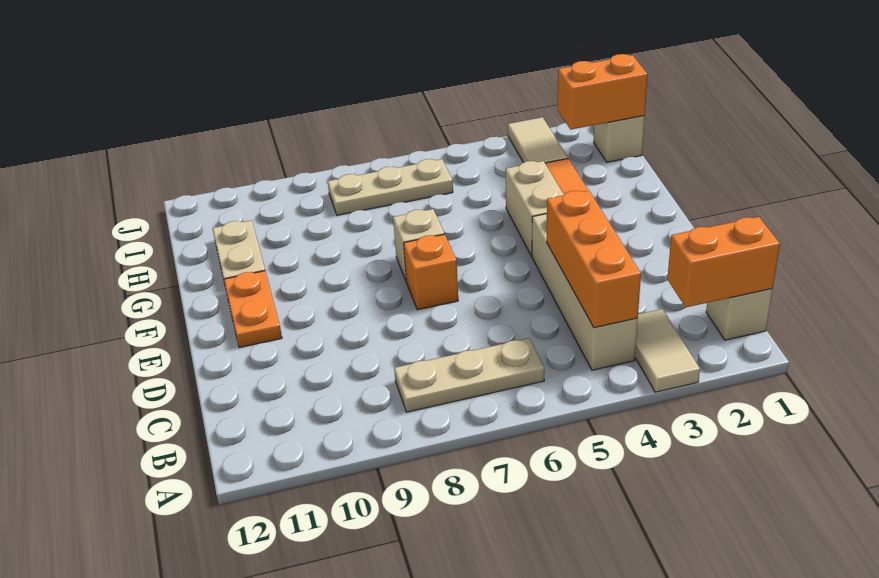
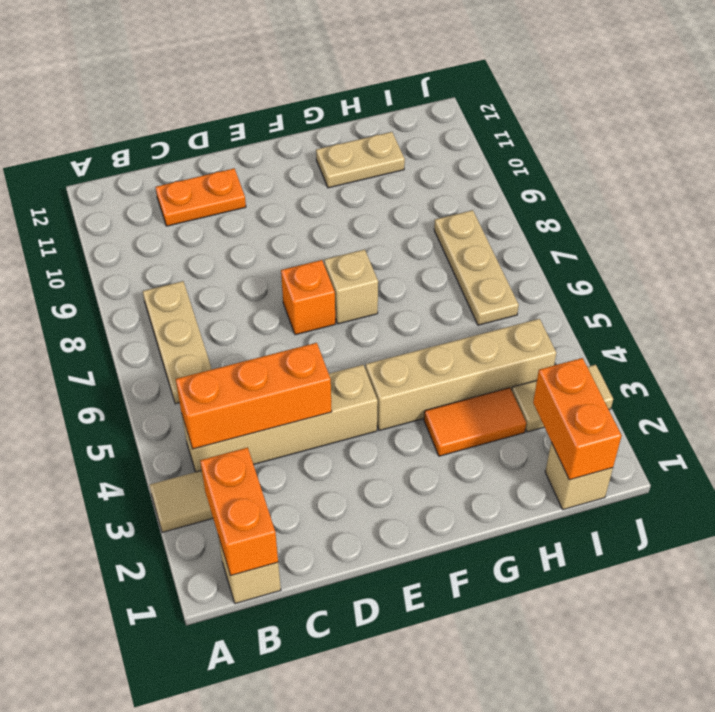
orange plate E11:F11 level 1 -> orange plate C11:D11 level 1
tan brick F4:G4 level 1 -> tan brick F4:I4 level 1

